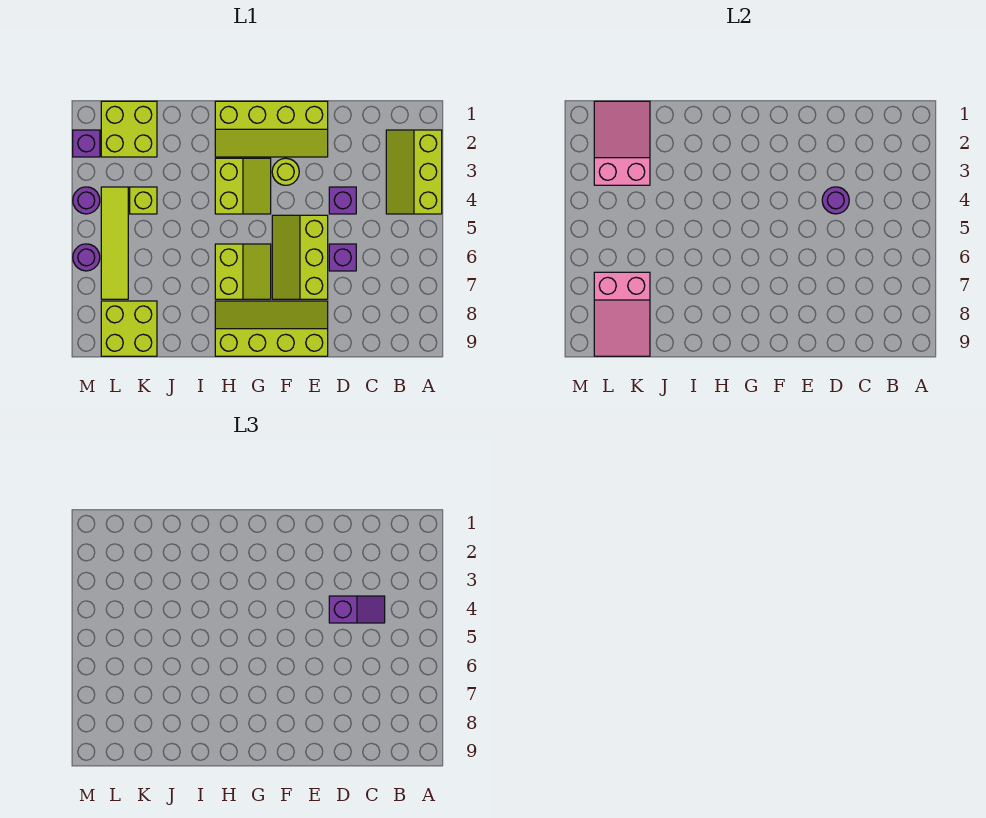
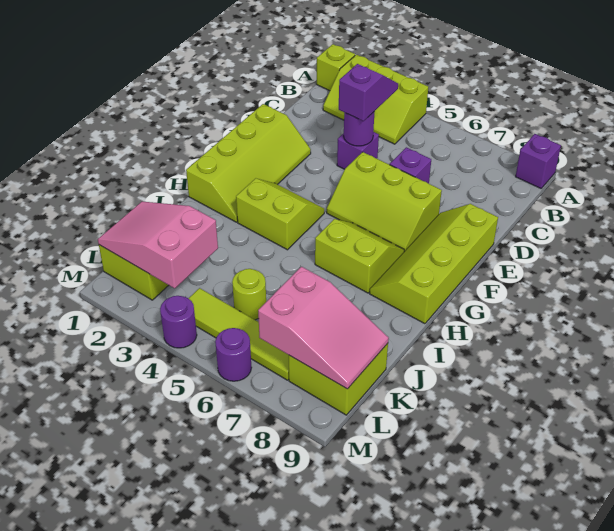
lime round brick F3 level 1 -> lime round brick K5 level 1
lime brick K4 level 1 -> lime brick A1 level 1
purple brick M2 level 1 -> purple brick A9 level 1

